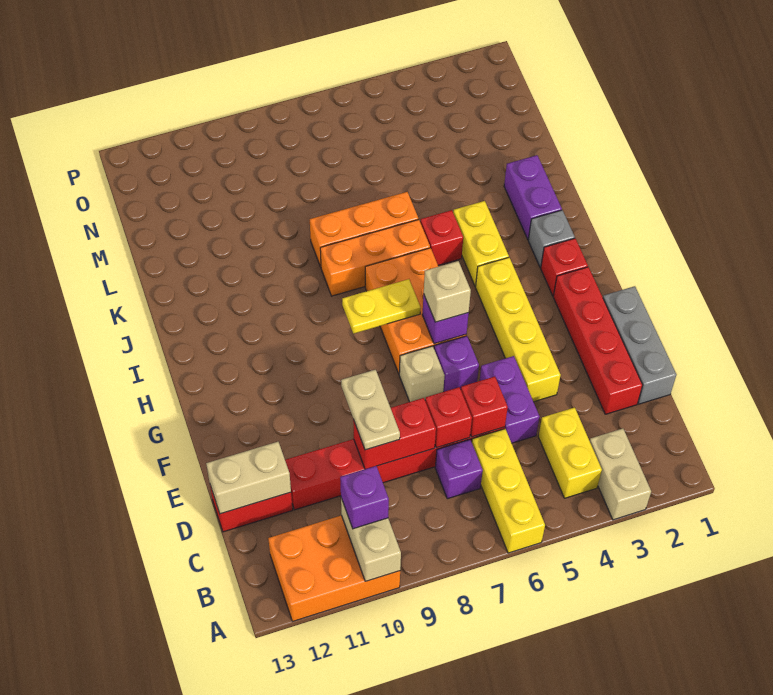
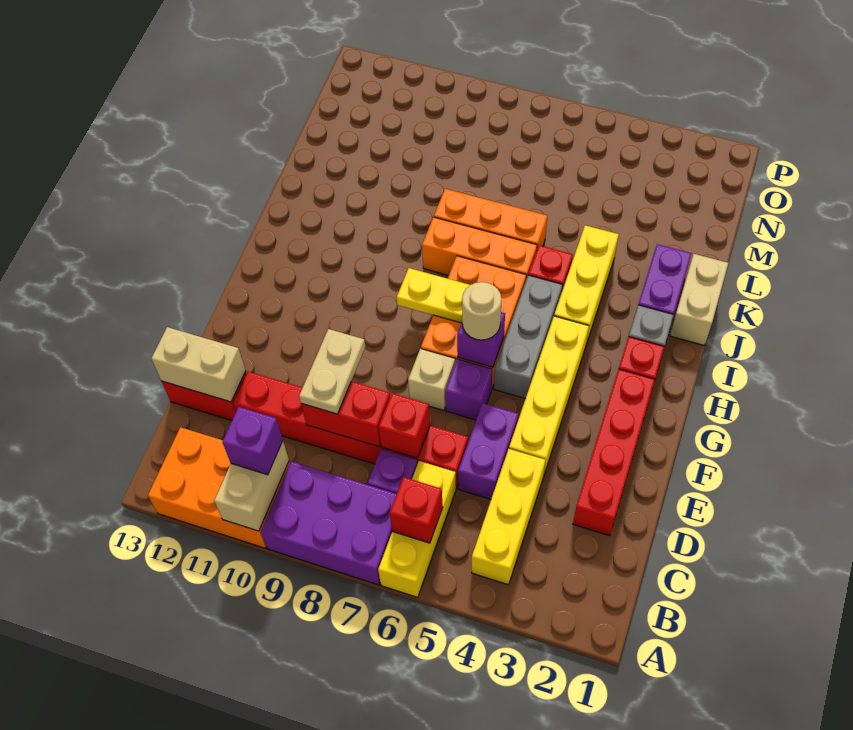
tan brick A3:B3 level 1 -> tan brick J1:K1 level 1
none -> purple brick A7:B9 level 1
yellow brick B4:C4 level 1 -> yellow brick B4:D4 level 1
grey brick D1:F1 level 1 -> grey brick G5:I5 level 1
red brick D6 level 2 -> red brick B6 level 2
tan brick G6 level 3 -> tan round brick G6 level 3
yellow brick I4:J4 level 1 -> yellow brick I4:K4 level 1

